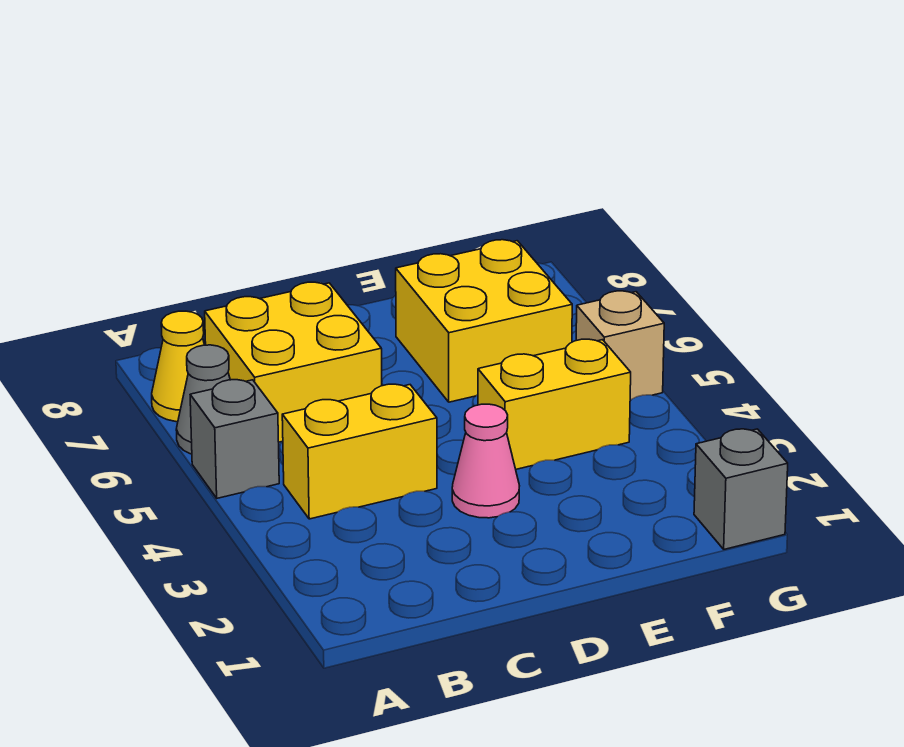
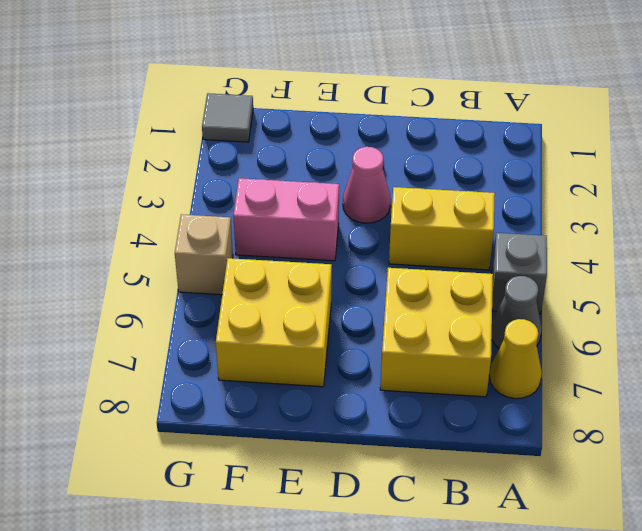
yellow brick E4:F4 level 1 -> pink brick E4:F4 level 1
grey brick G1 level 1 -> grey tile G1 level 1

